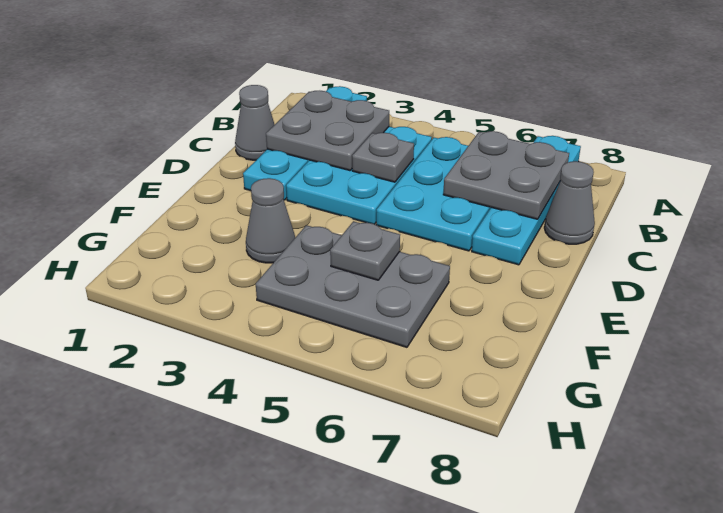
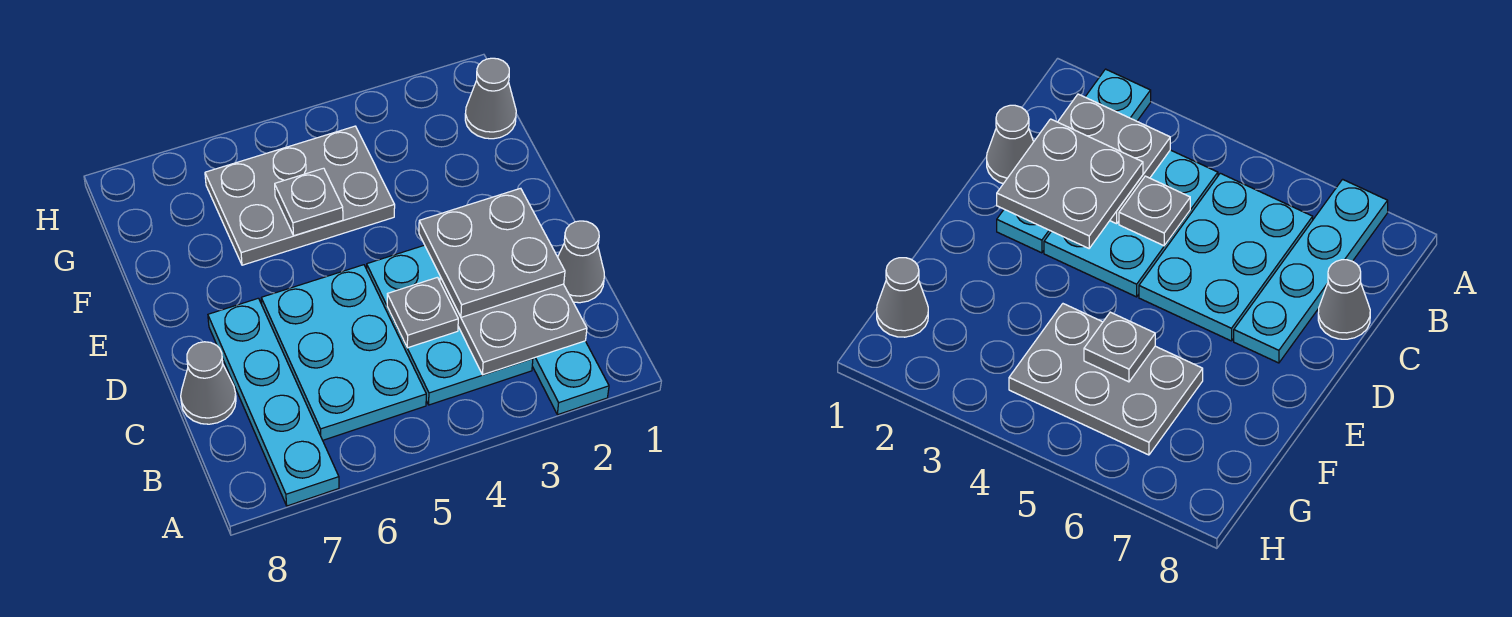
grey plate B6:C7 level 2 -> grey plate C2:D3 level 3
grey cone F3 level 1 -> grey cone G1 level 1

